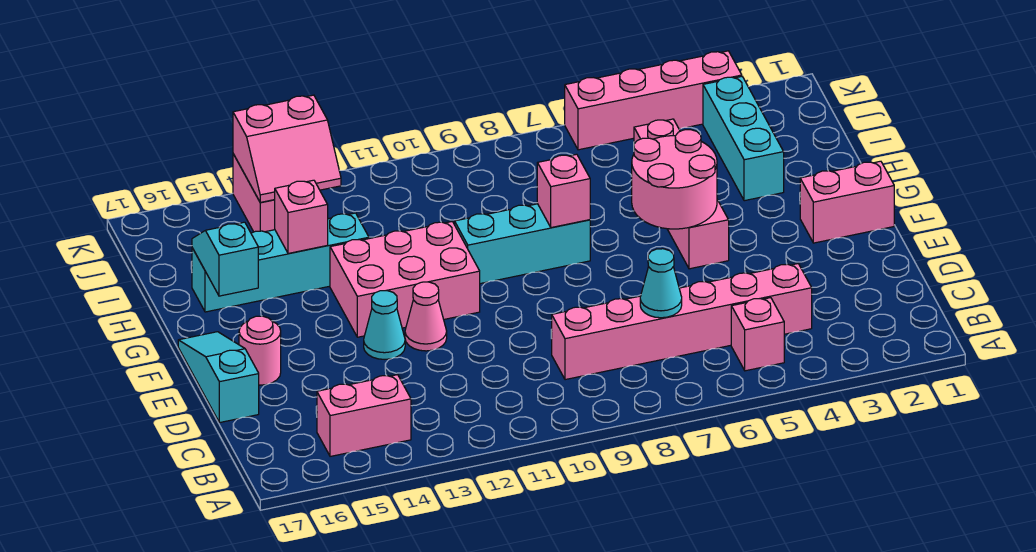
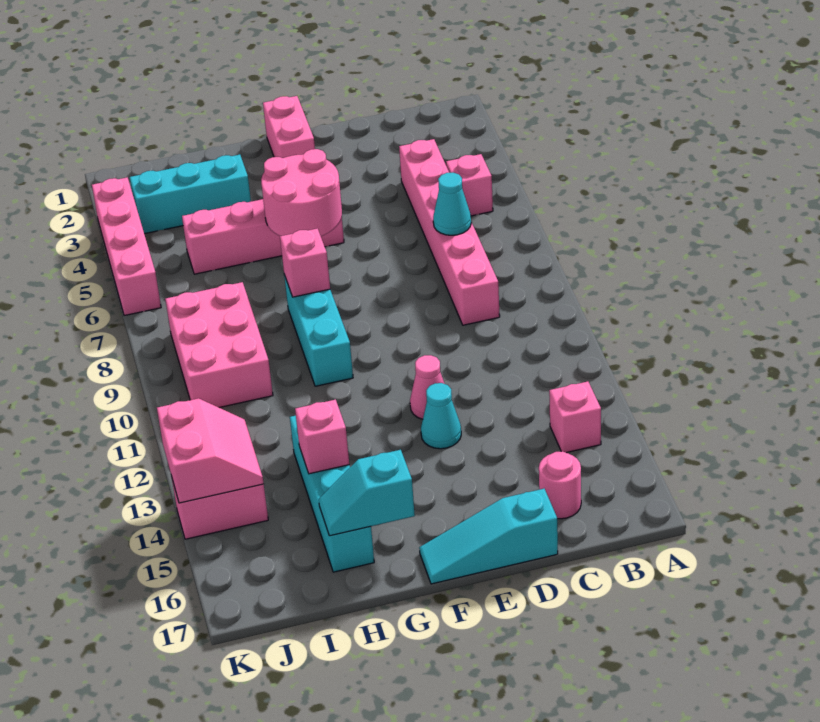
pink brick B14:B15 level 1 -> pink brick B14 level 1
pink round brick E16 level 1 -> pink round brick C16 level 1
pink brick F11:G13 level 1 -> pink brick I8:J10 level 1

